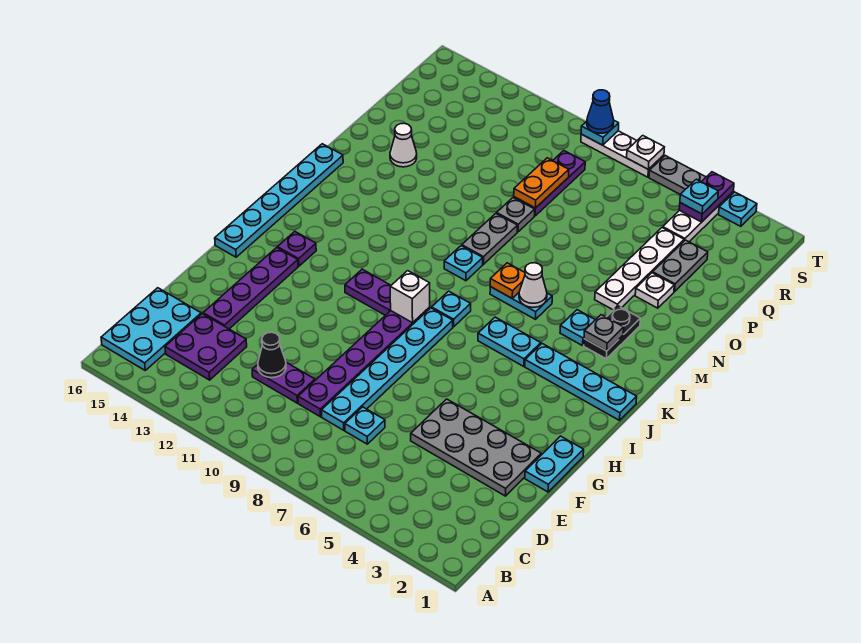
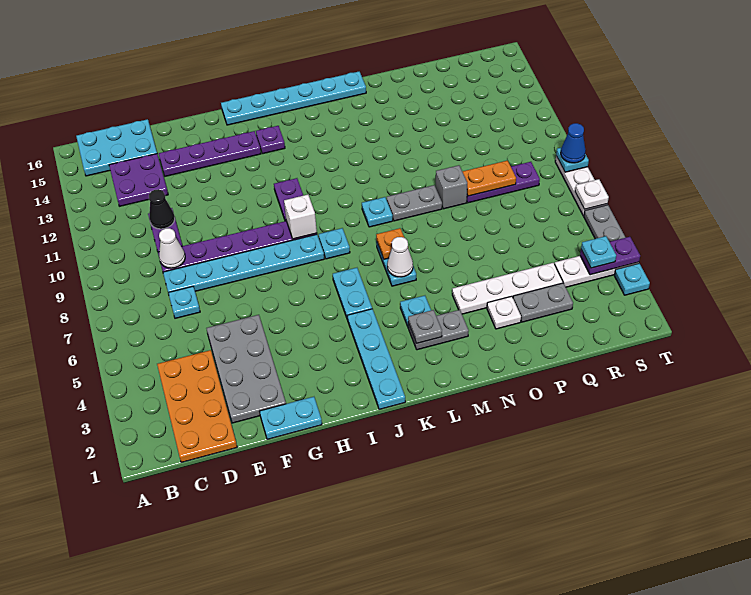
none -> orange plate C1:D4 level 1
black plate L3:M3 level 1 -> grey plate L3:M3 level 1
grey plate O9 level 1 -> grey brick O9 level 1
white cone O14 level 1 -> white cone D9 level 2

